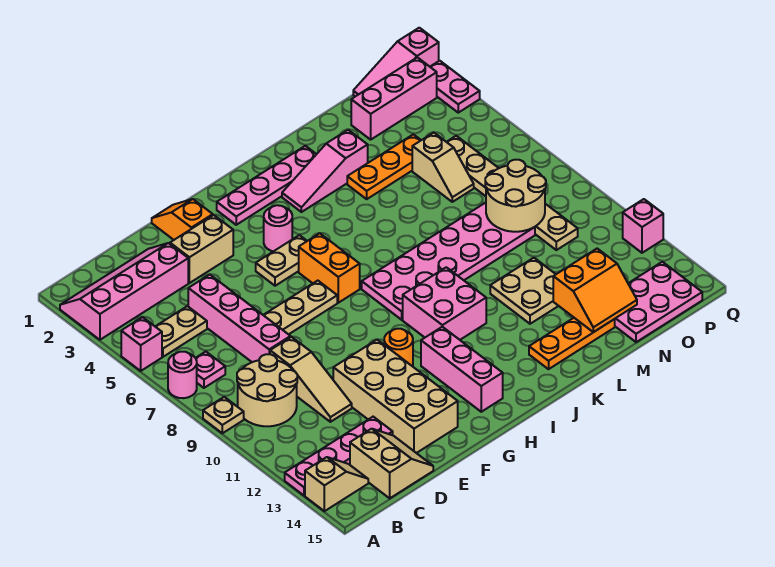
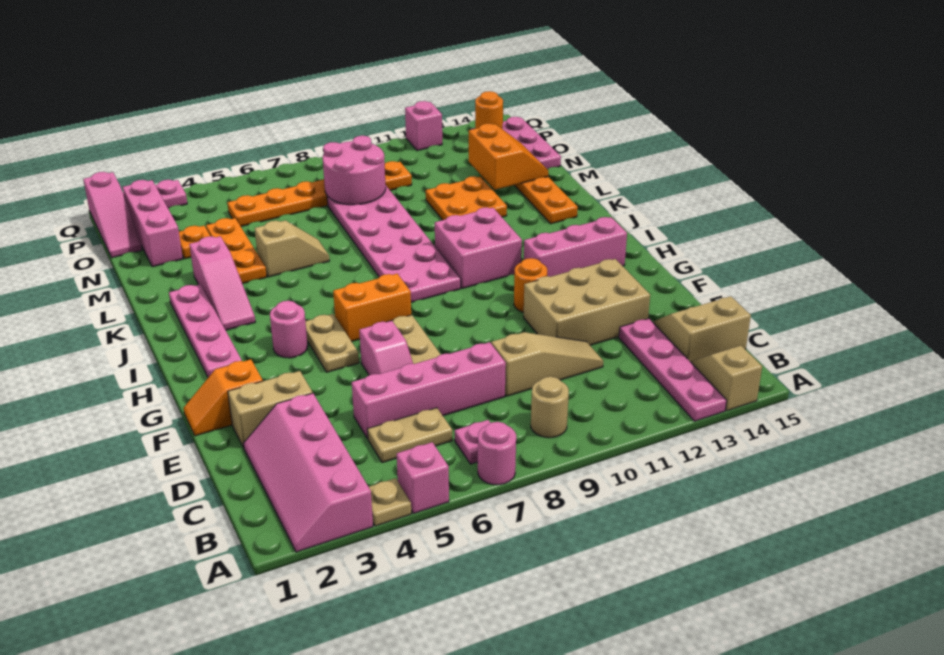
tan plate A9 level 1 -> tan plate A4 level 1
tan plate B5:C5 level 1 -> tan plate C5:C6 level 1
tan round brick B9:C10 level 1 -> tan round brick B9 level 1
tan brick E3:F3 level 1 -> tan brick E2:E3 level 1
none -> pink slope E6:F6 level 1 top F
tan brick E11:F14 level 1 -> tan brick E11:F13 level 1
tan plate L11:M12 level 1 -> orange plate L11:M12 level 1
none -> orange plate N3 level 1
tan slope N5:N6 level 1 top 5 -> tan slope L5:L6 level 1 top 5
tan round brick N8:O9 level 2 -> pink round brick N8:O9 level 2
tan plate O5:O10 level 1 -> orange plate O5:O10 level 1
none -> orange round brick P14 level 2

